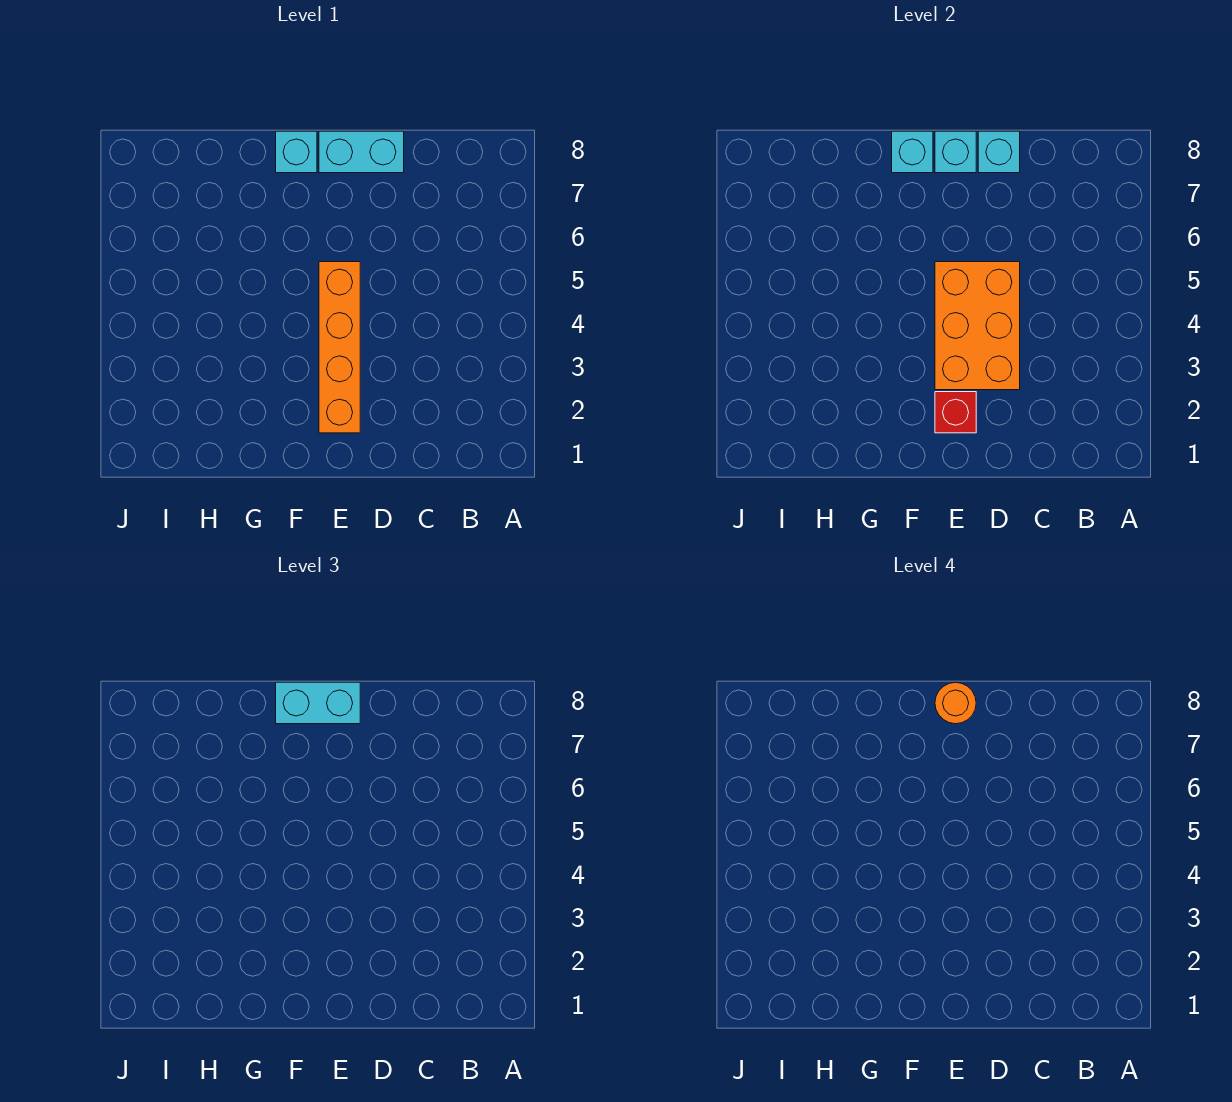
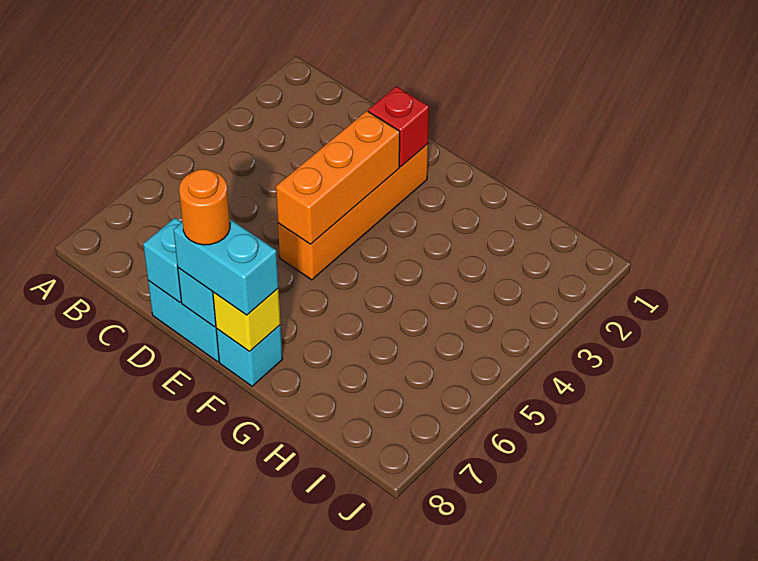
orange brick D3:E5 level 2 -> orange brick E3:E5 level 2
cyan brick F8 level 2 -> yellow brick F8 level 2

